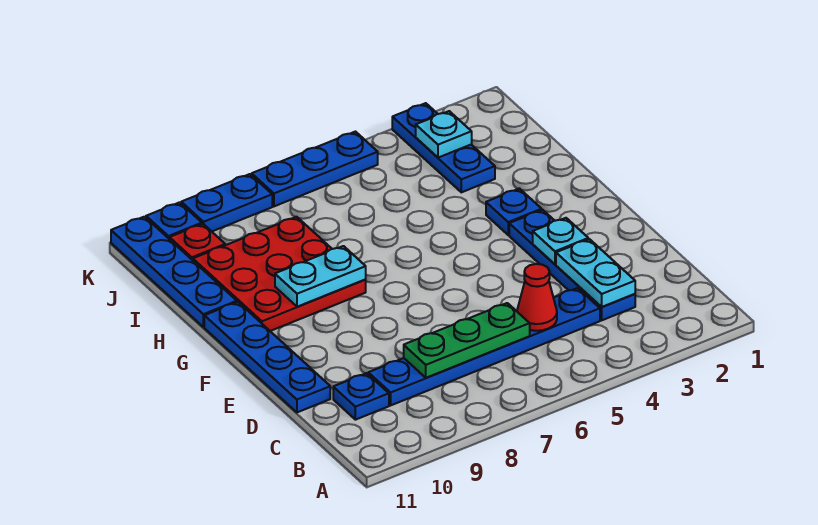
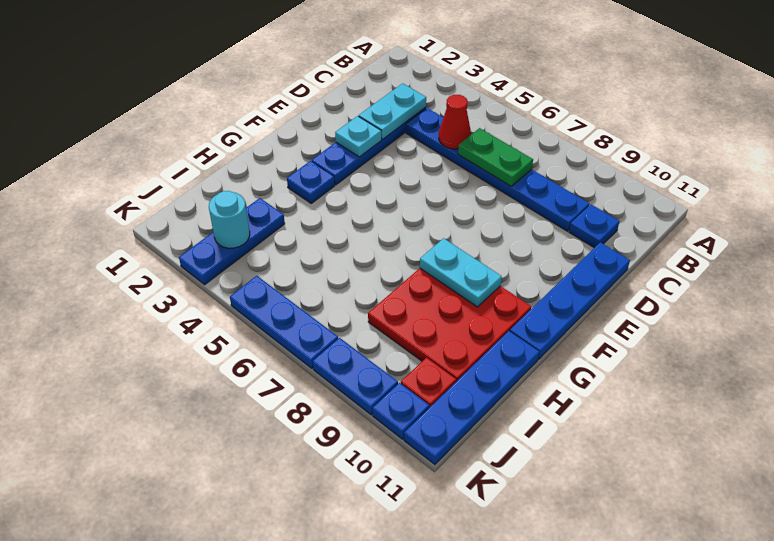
green plate C6:C8 level 2 -> green plate C6:C7 level 2
cyan plate J3 level 2 -> cyan round brick J3 level 2

